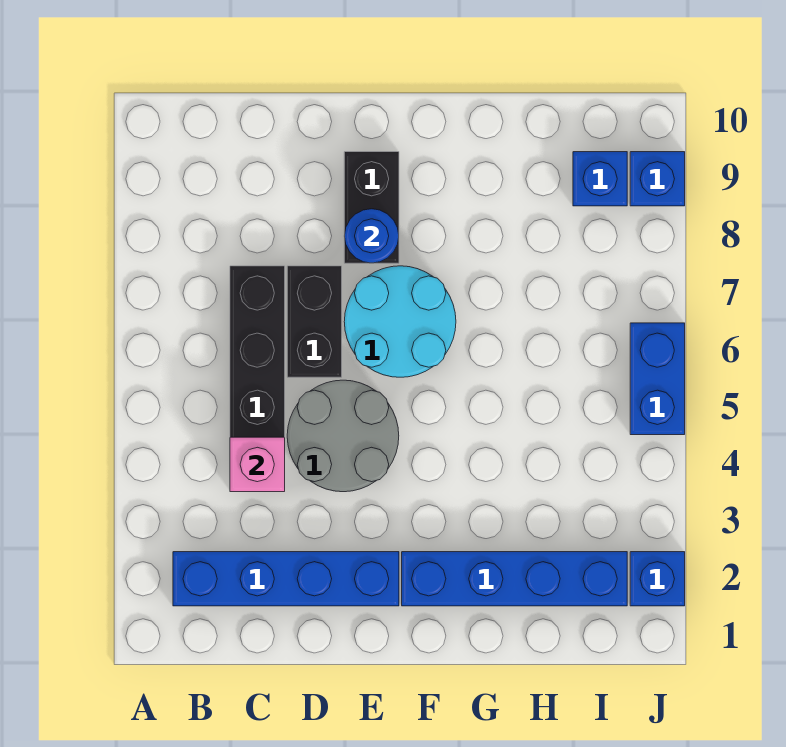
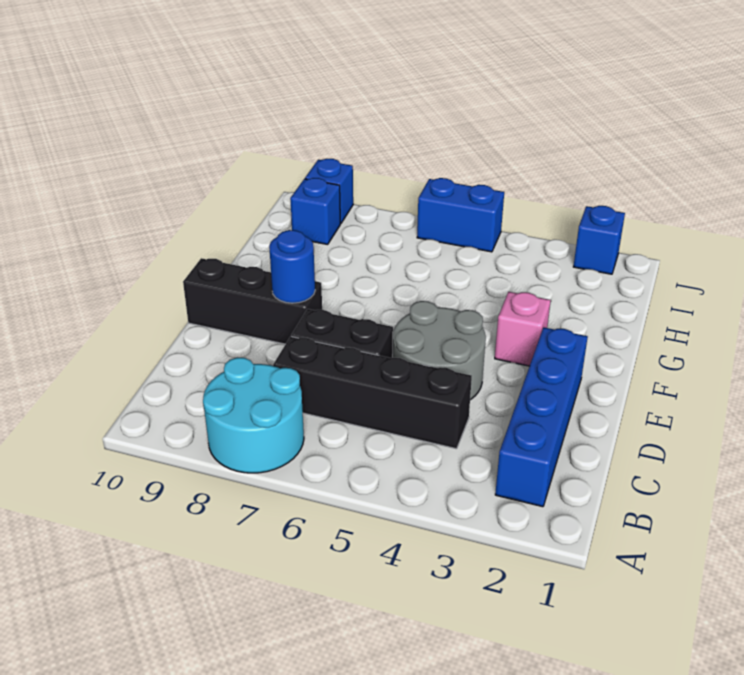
pink brick C4 level 2 -> pink brick F3 level 1
cyan round brick E6:F7 level 1 -> cyan round brick A7:B8 level 1
black brick E8:E9 level 1 -> black brick E8:E10 level 1
blue brick F2:I2 level 1 -> none

